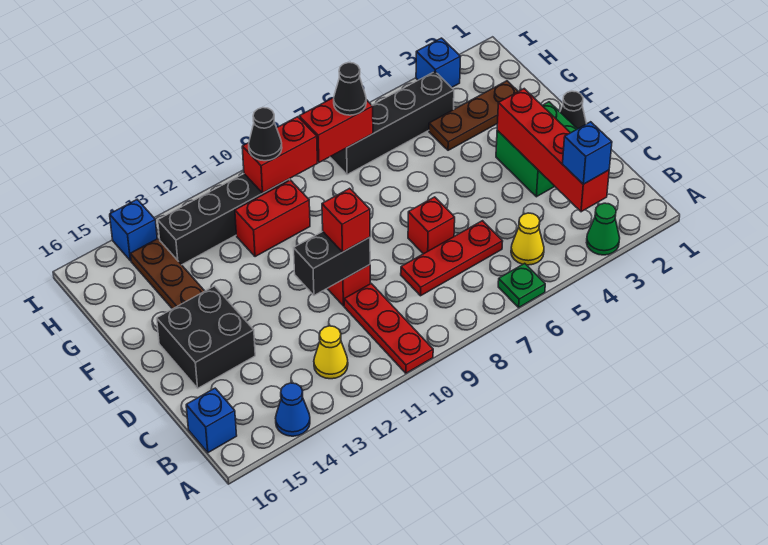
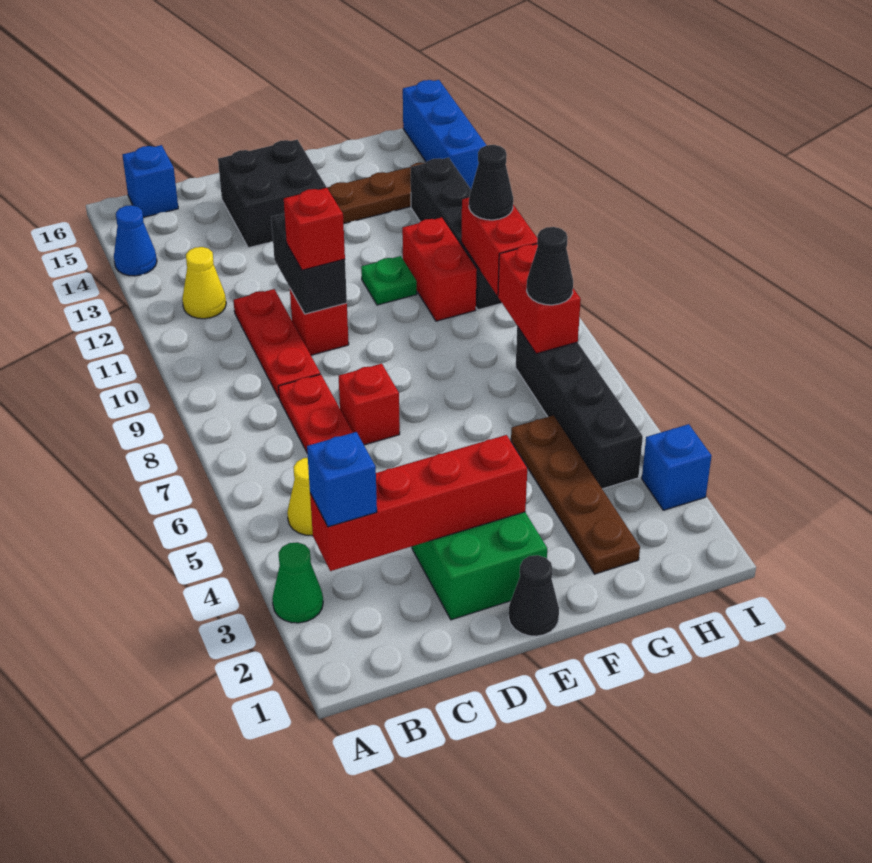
green plate A6 level 1 -> green plate F11 level 1
red plate A10:C10 level 1 -> red plate C9:C11 level 1
brown plate G2:G4 level 1 -> brown plate G2:G5 level 1
blue brick I14 level 1 -> blue brick I14:I16 level 1

